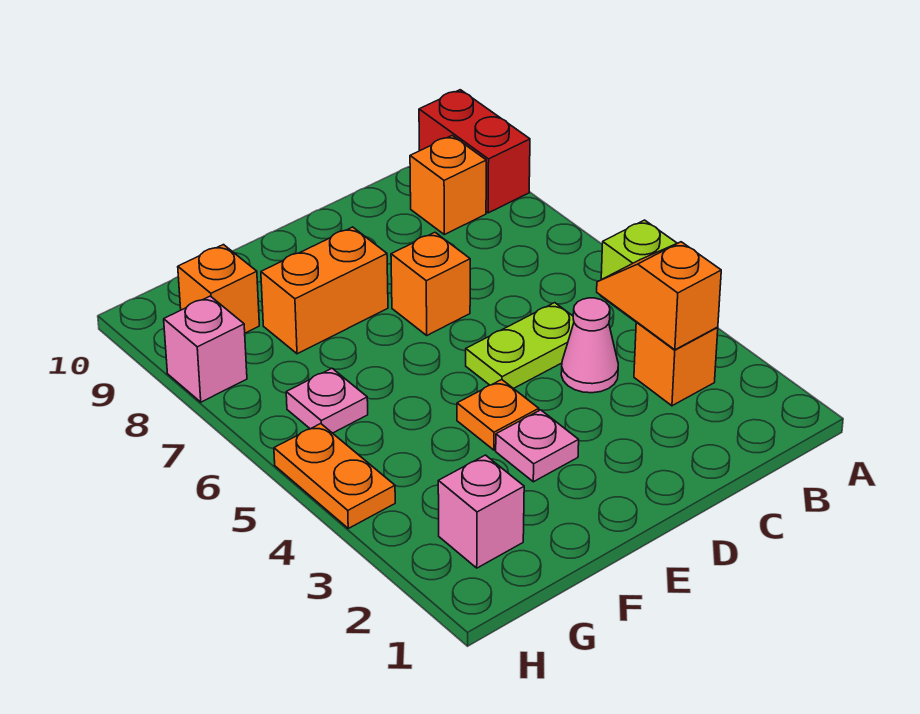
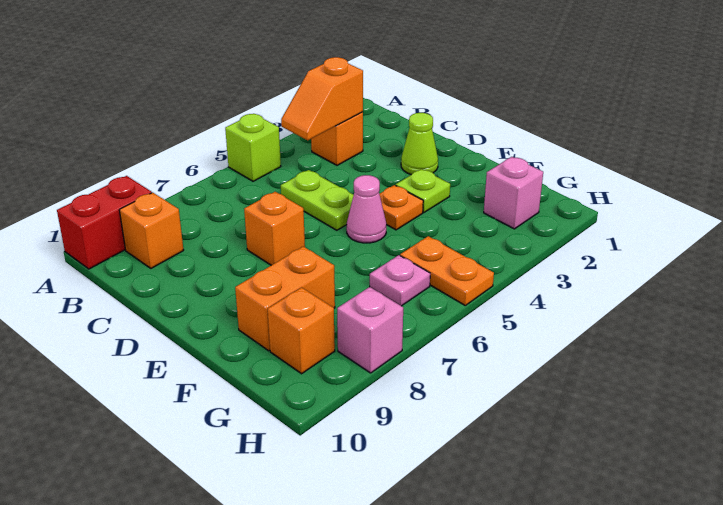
pink cone C4 level 1 -> pink cone E5 level 1
none -> lime cone D2 level 1
pink plate E3 level 1 -> lime plate E3 level 1
orange brick E8:F8 level 1 -> orange brick F8:F9 level 1
orange plate H4:H5 level 1 -> orange plate G5:H5 level 1

